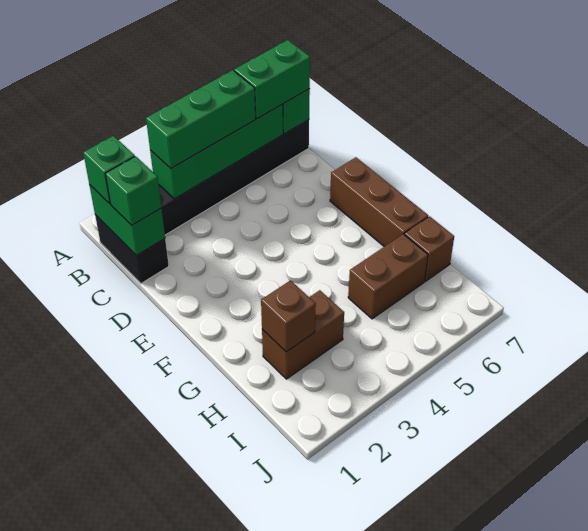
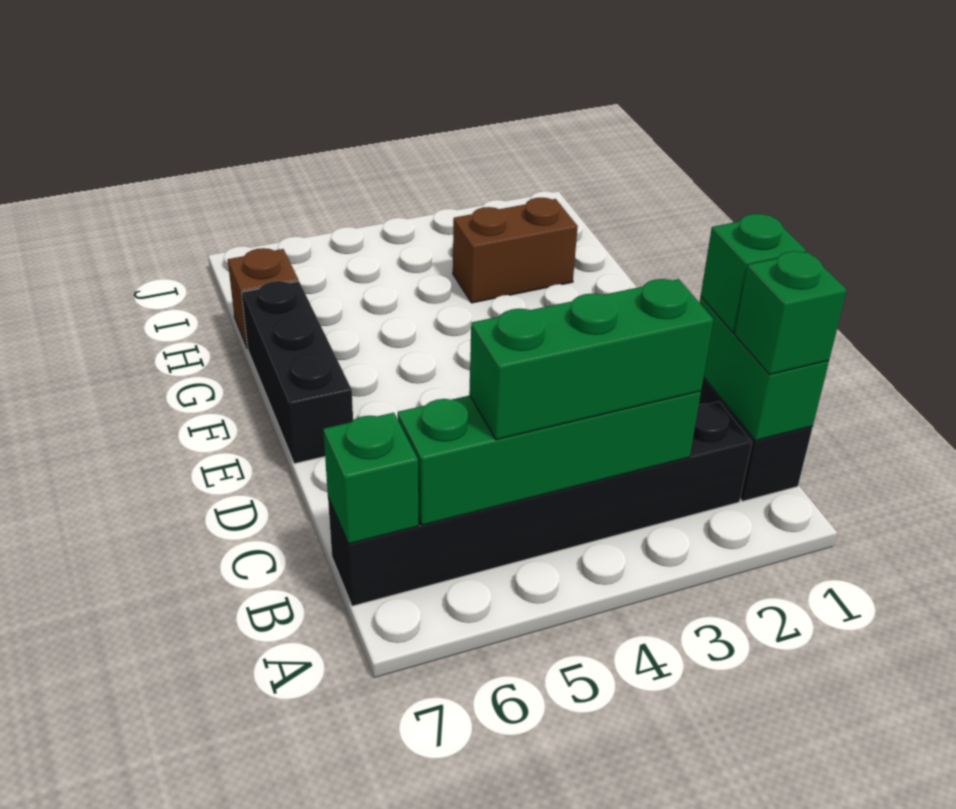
green brick B6:B7 level 3 -> none
brown brick E7:G7 level 1 -> black brick E7:G7 level 1
brown brick H2 level 2 -> none
brown brick H5:H6 level 1 -> none

